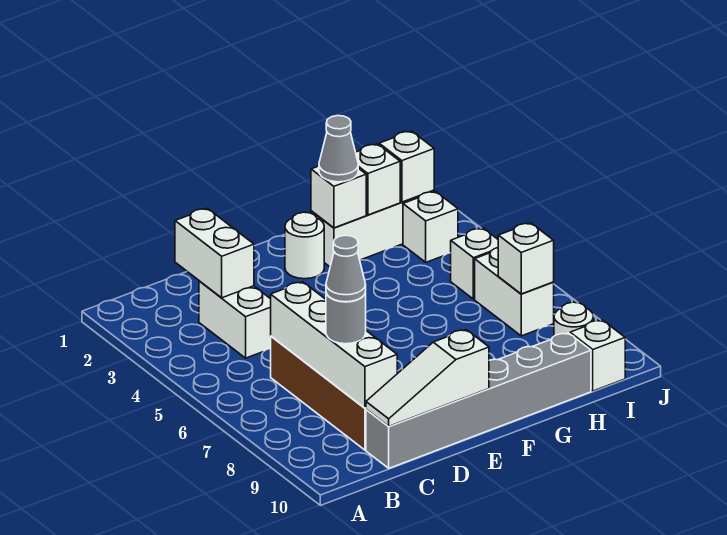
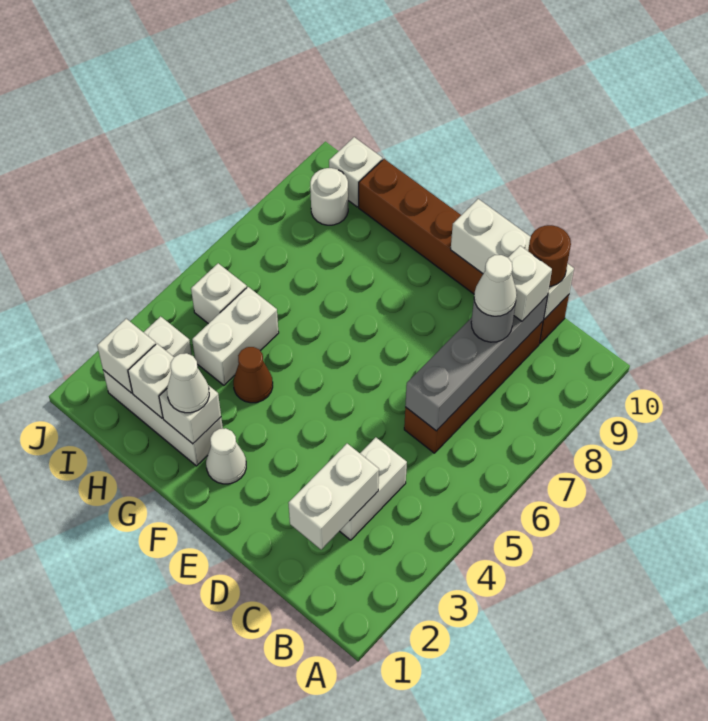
white brick C6:C9 level 2 -> grey brick C6:C9 level 2
grey cone C8 level 4 -> white cone C8 level 4
grey brick C10:H10 level 1 -> brown brick C10:H10 level 1
white slope C10:E10 level 2 top E -> white brick C10:E10 level 2
none -> brown round brick C10 level 3
white round brick F2 level 1 -> white cone F2 level 1
grey cone G2 level 3 -> white cone G2 level 3
none -> brown cone G4 level 1
white brick I6:I7 level 1 -> white brick H4:H5 level 1
white brick I7 level 2 -> white brick C9 level 3

